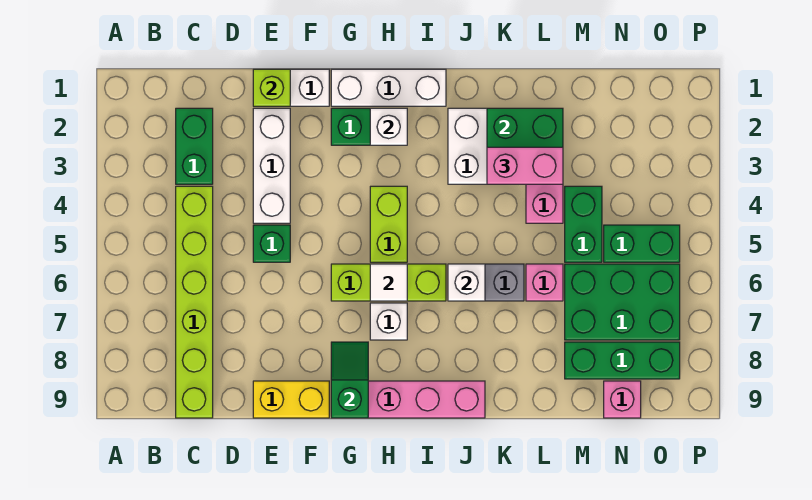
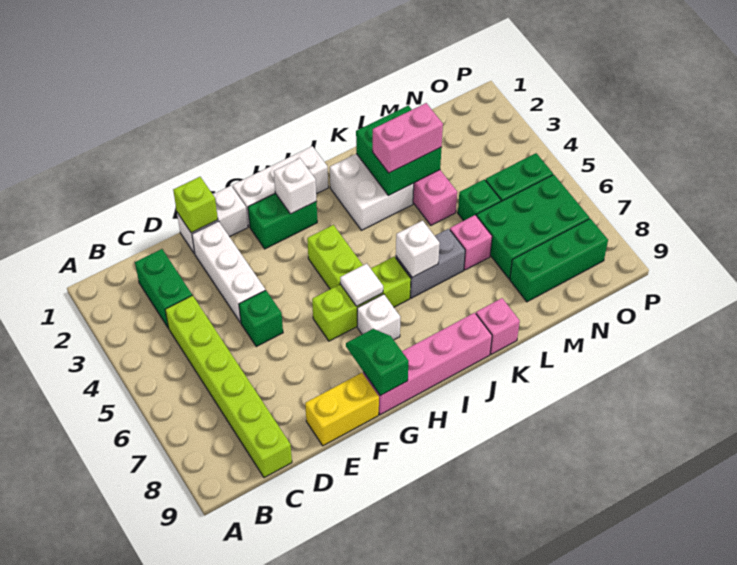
green brick M4:M5 level 1 -> green brick M5 level 1
pink brick N9 level 1 -> pink brick K9 level 1

